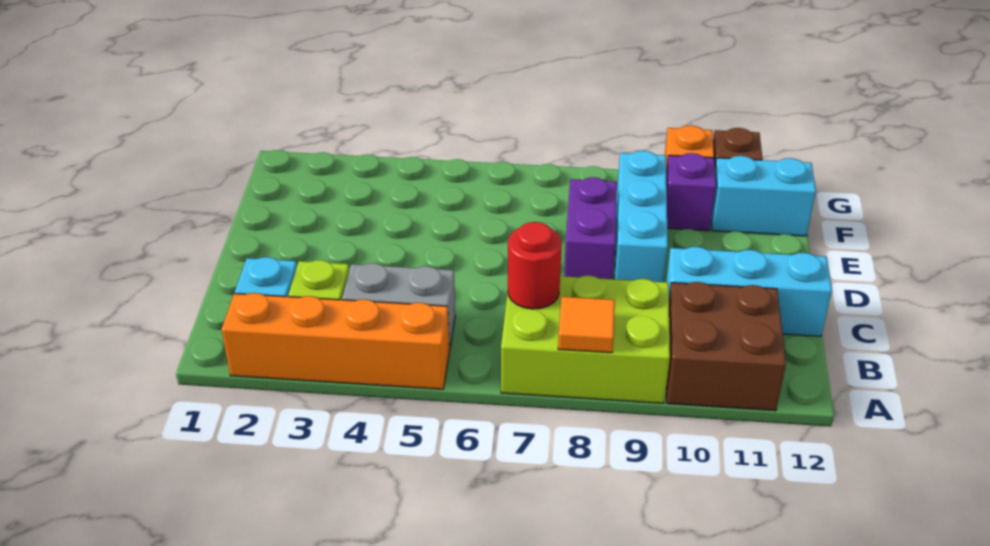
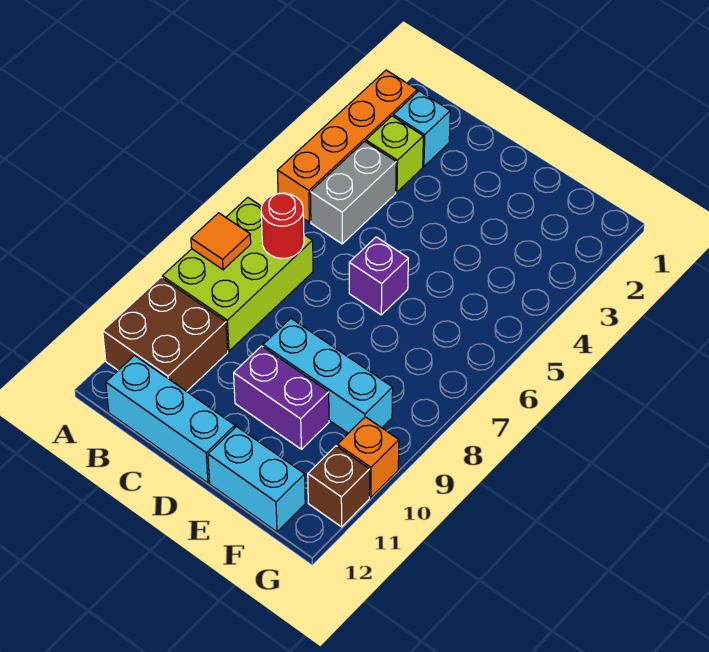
cyan brick C10:C12 level 1 -> cyan brick B12:D12 level 1
purple brick D8:E8 level 1 -> purple brick D10:E10 level 1
purple brick F10 level 1 -> purple brick D6 level 1
cyan brick F11:F12 level 1 -> cyan brick E12:F12 level 1

